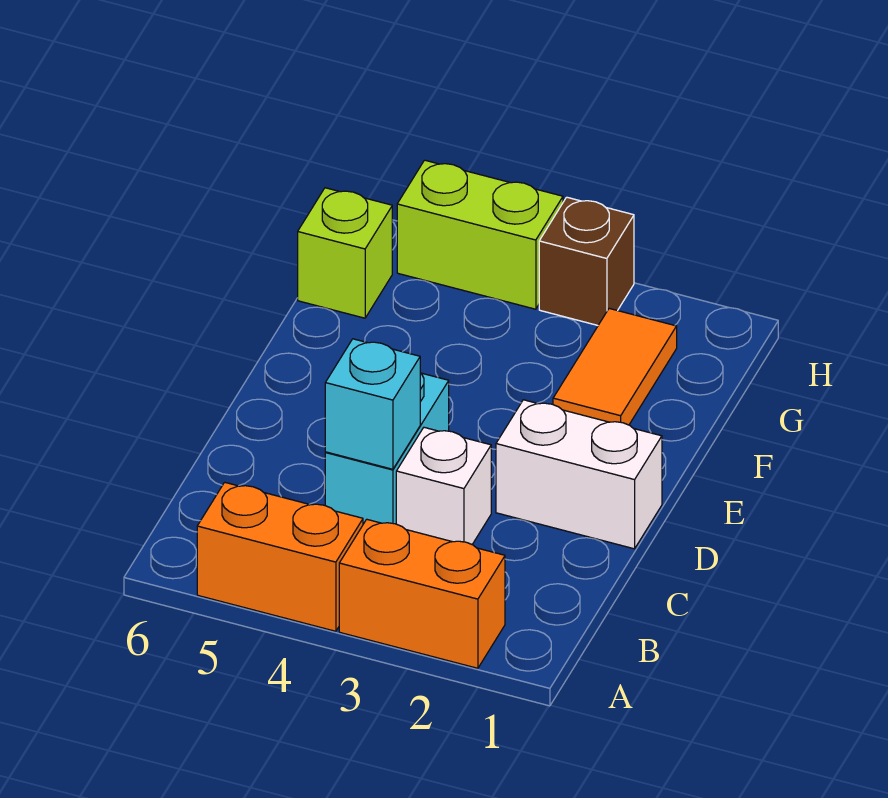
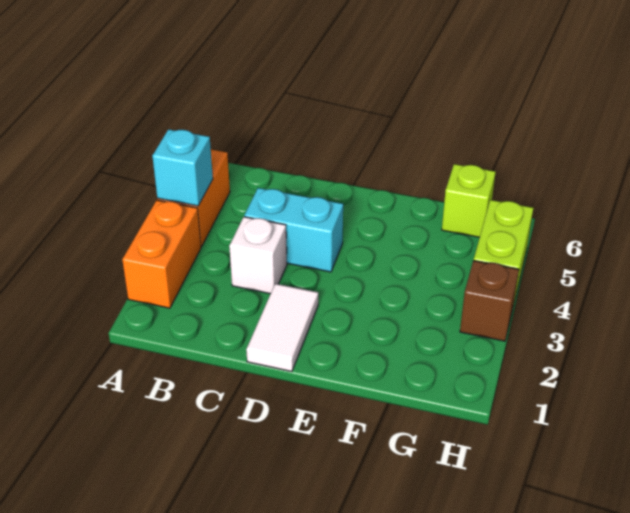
cyan brick C4 level 2 -> cyan brick A4 level 2
white brick D1:D2 level 1 -> white tile D1:D2 level 1
orange tile F2:G2 level 1 -> none

